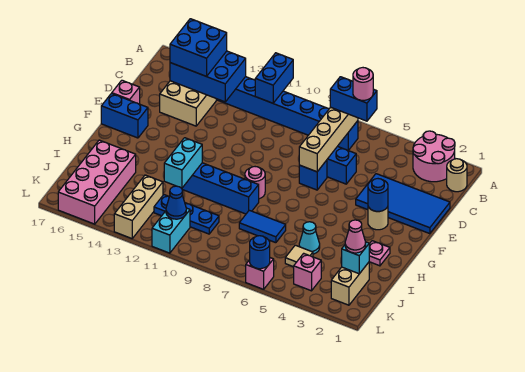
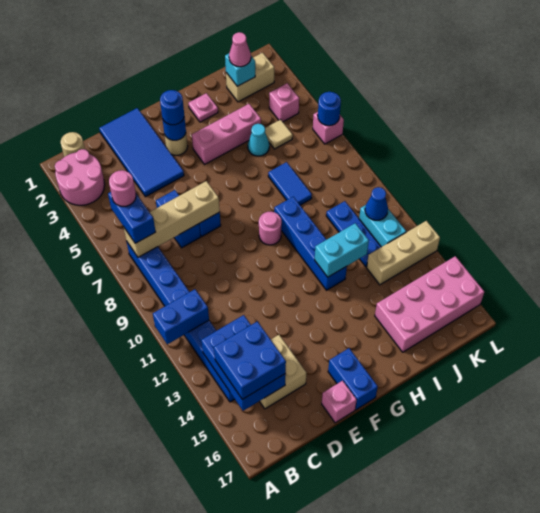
none -> blue round brick F3 level 3
none -> pink brick G4:I4 level 1
cyan brick K11:L11 level 1 -> cyan brick K11:K12 level 1

